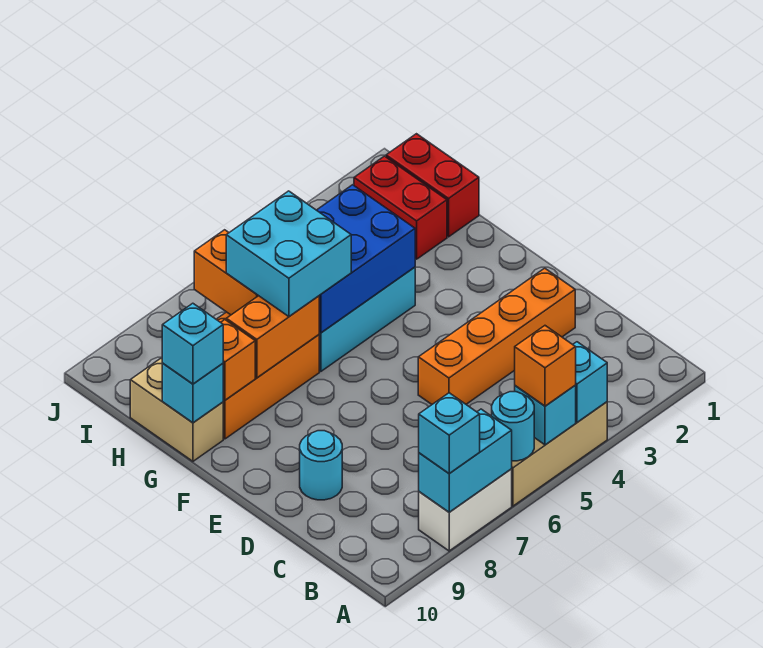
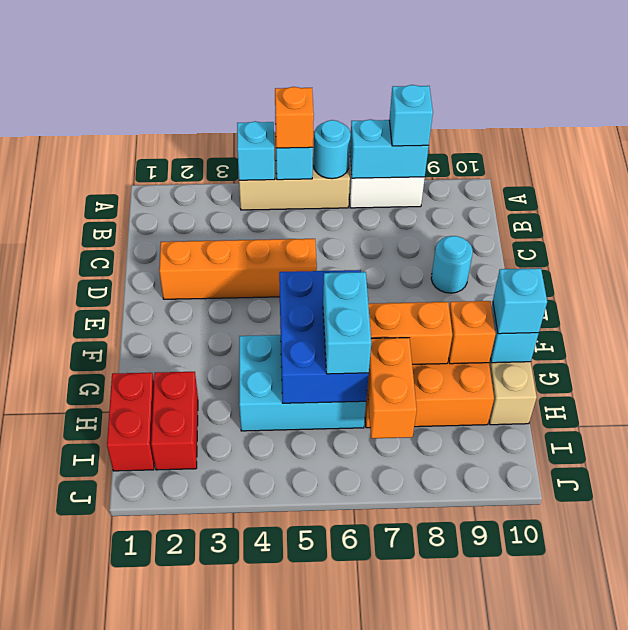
blue brick G4:H6 level 2 -> blue brick F5:H6 level 2
cyan brick G6:H7 level 3 -> cyan brick G6:H6 level 3

